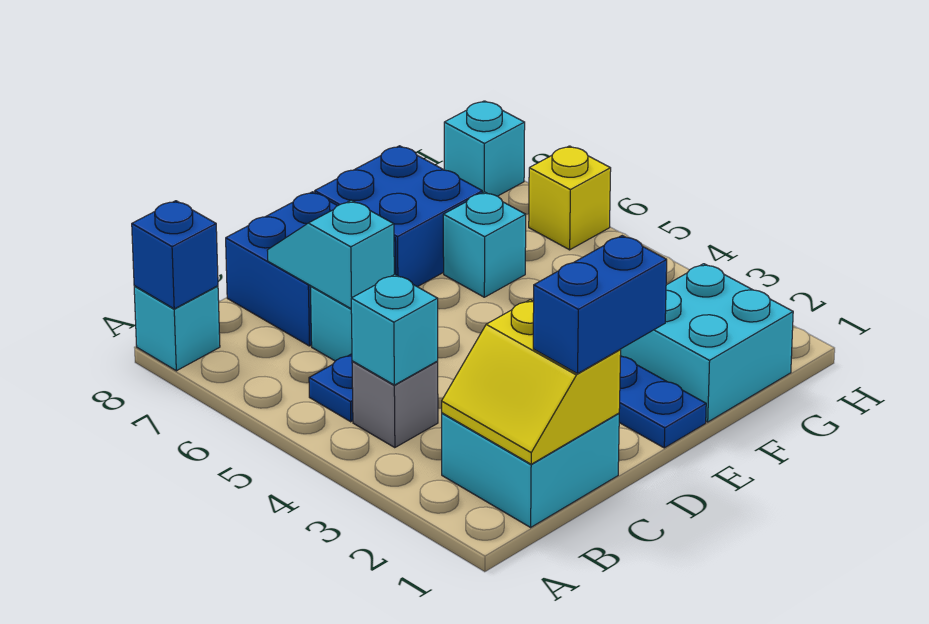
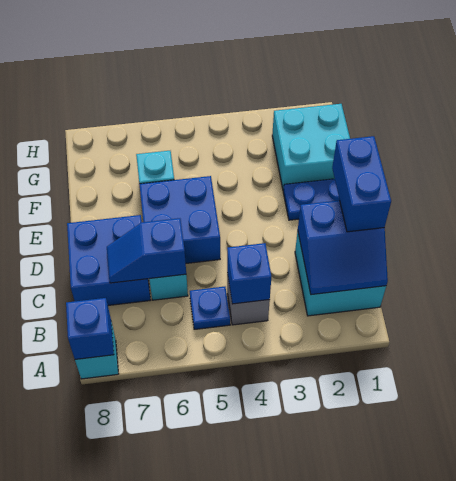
yellow slope B1:C2 level 2 top C -> blue slope B1:C2 level 2 top C
cyan brick B4 level 2 -> blue brick B4 level 2
cyan slope C6:C7 level 2 top 6 -> blue slope C6:C7 level 2 top 6
blue brick E7:F8 level 1 -> blue brick D5:E6 level 1
yellow brick H6 level 1 -> none
cyan brick H8 level 1 -> none

